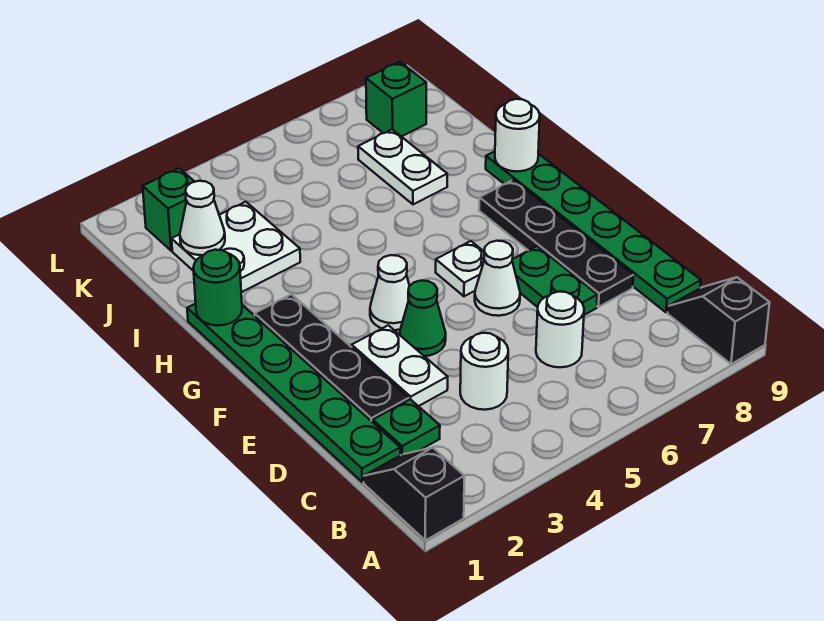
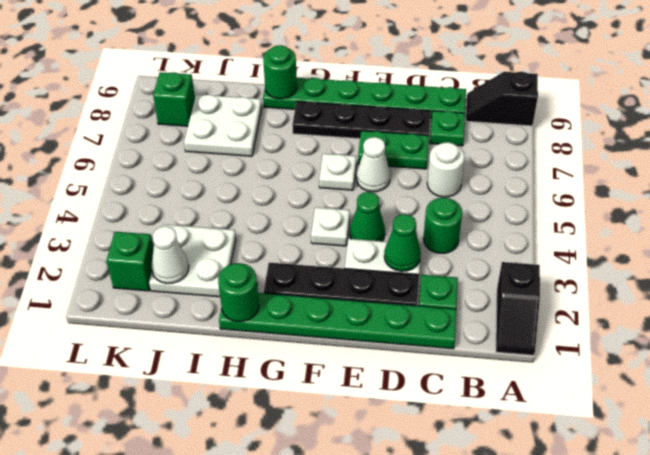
black slope A1:B1 level 1 top A -> black slope A1:A2 level 1 top 2
white round brick C4 level 1 -> green round brick C4 level 1
none -> green plate C8 level 1
none -> green cone D3 level 2
white cone F4 level 1 -> white plate F4 level 1
white round brick H9 level 2 -> green round brick H9 level 2
white plate I7:J7 level 1 -> white plate I7:J8 level 1

